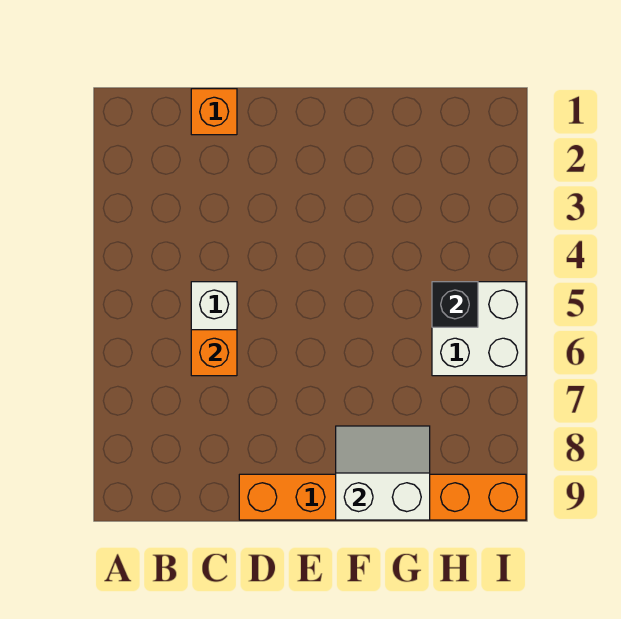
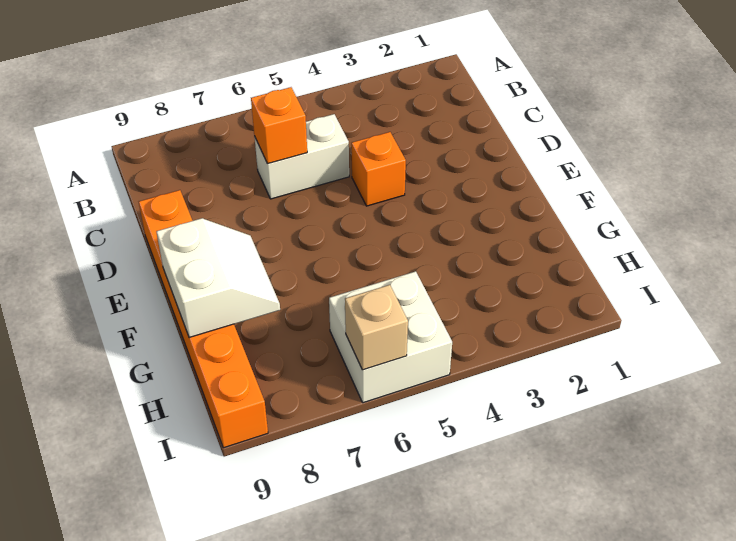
orange brick C1 level 1 -> orange brick D4 level 1
black brick H5 level 2 -> none
none -> tan brick I6 level 2

